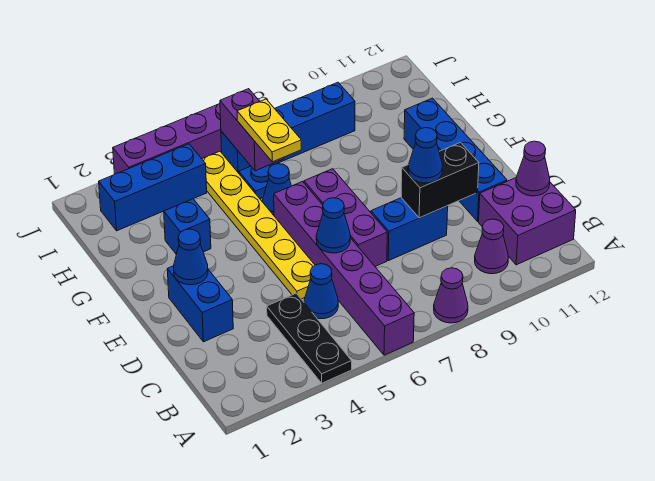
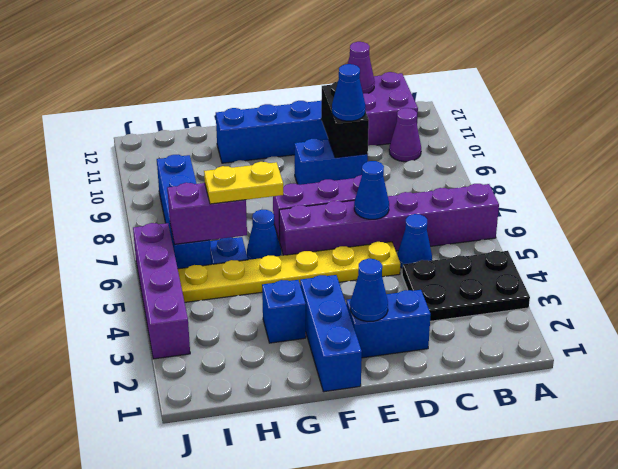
black plate A4:C4 level 1 -> black plate A3:C4 level 1
purple cone A8 level 1 -> none
blue brick D8:D9 level 1 -> blue brick D9:E9 level 1
blue brick I2:I4 level 1 -> blue brick F1:F3 level 1

